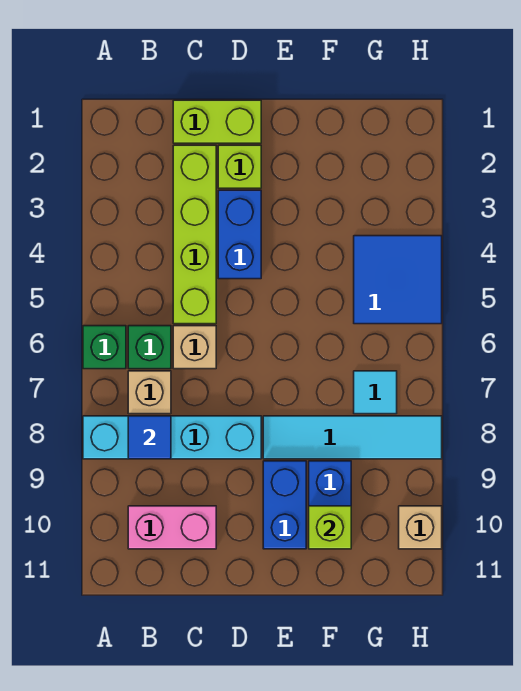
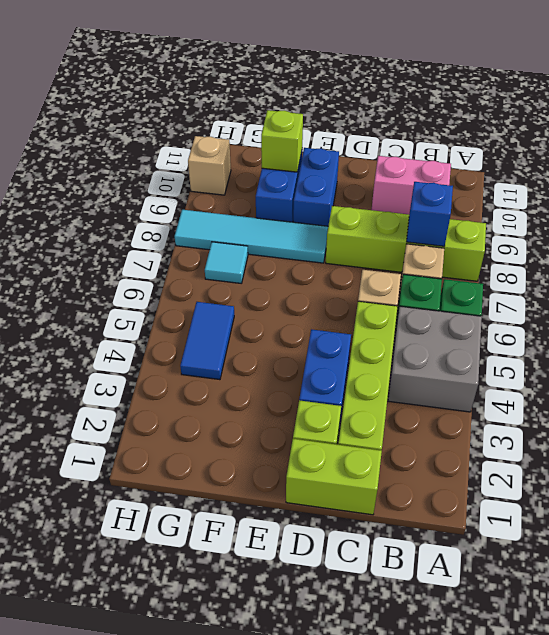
none -> grey brick A4:B5 level 1
cyan brick A8:D8 level 1 -> lime brick A8:D8 level 1
blue tile B8 level 2 -> blue brick B8 level 2
blue tile G4:H5 level 1 -> blue tile G4:G5 level 1

